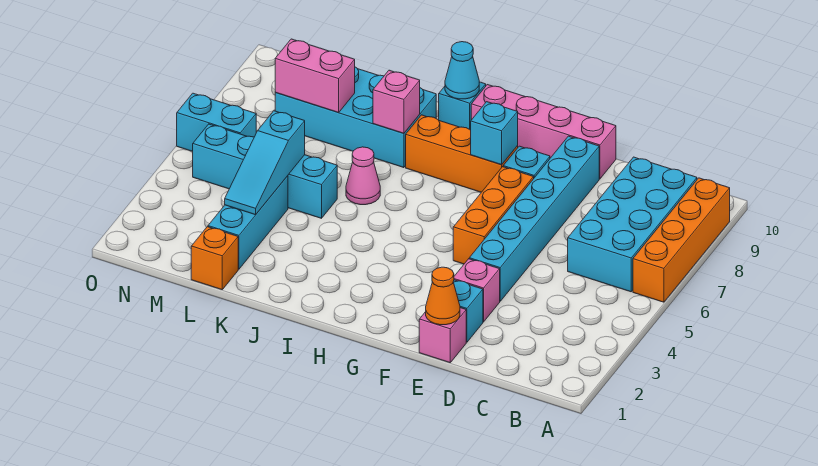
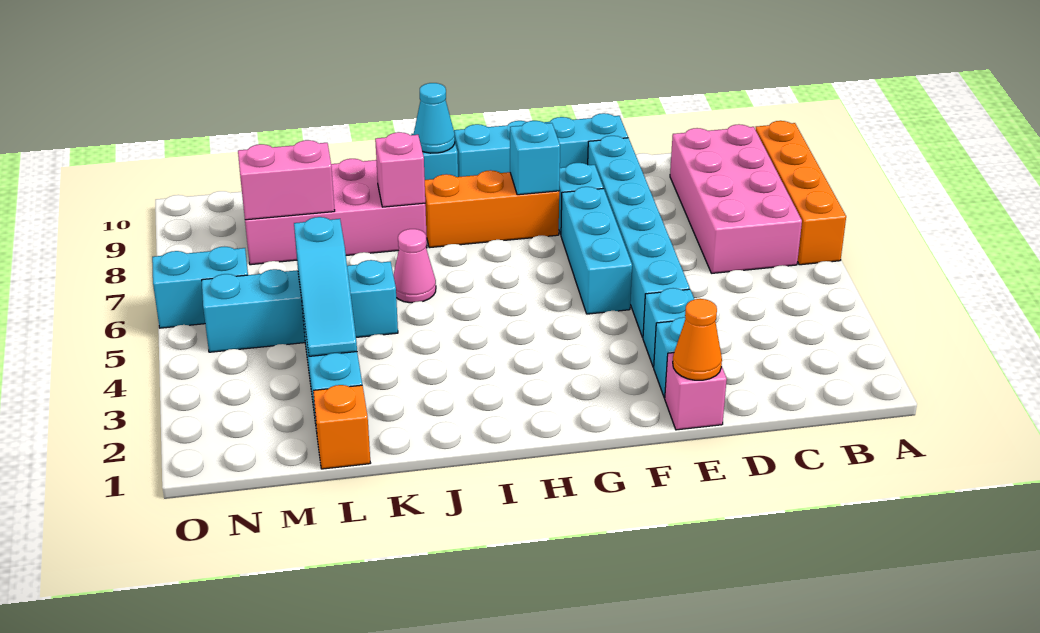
cyan brick B6:C9 level 1 -> pink brick B6:C9 level 1
pink brick E3 level 1 -> cyan brick E3 level 1
pink brick E10:H10 level 1 -> cyan brick E10:H10 level 1
orange brick F5:F7 level 1 -> cyan brick F5:F7 level 1
cyan brick J8:M9 level 1 -> pink brick J8:M9 level 1

